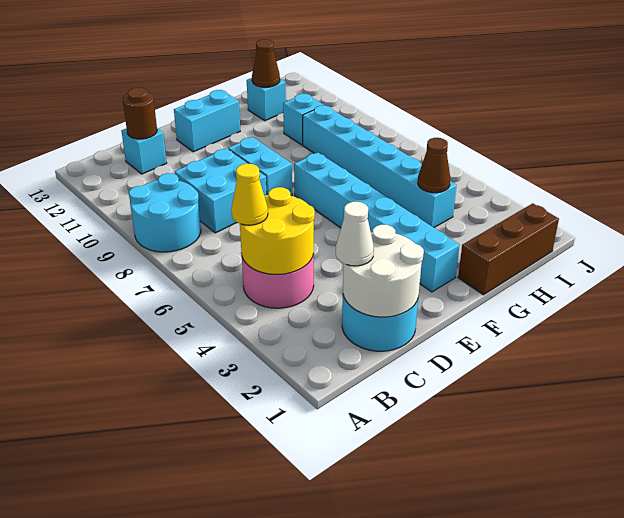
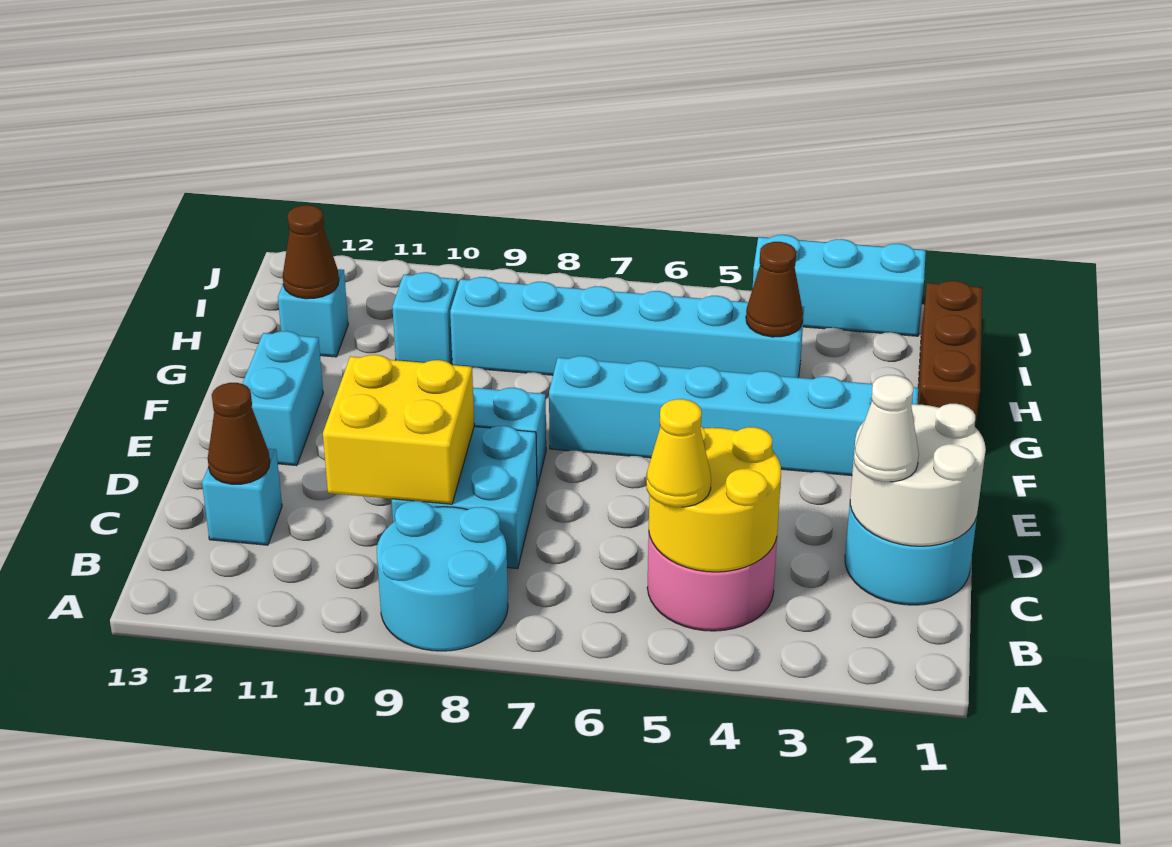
none -> yellow brick C9:D10 level 2
brown round brick C12 level 2 -> brown cone C12 level 2
none -> cyan brick J2:J4 level 1

